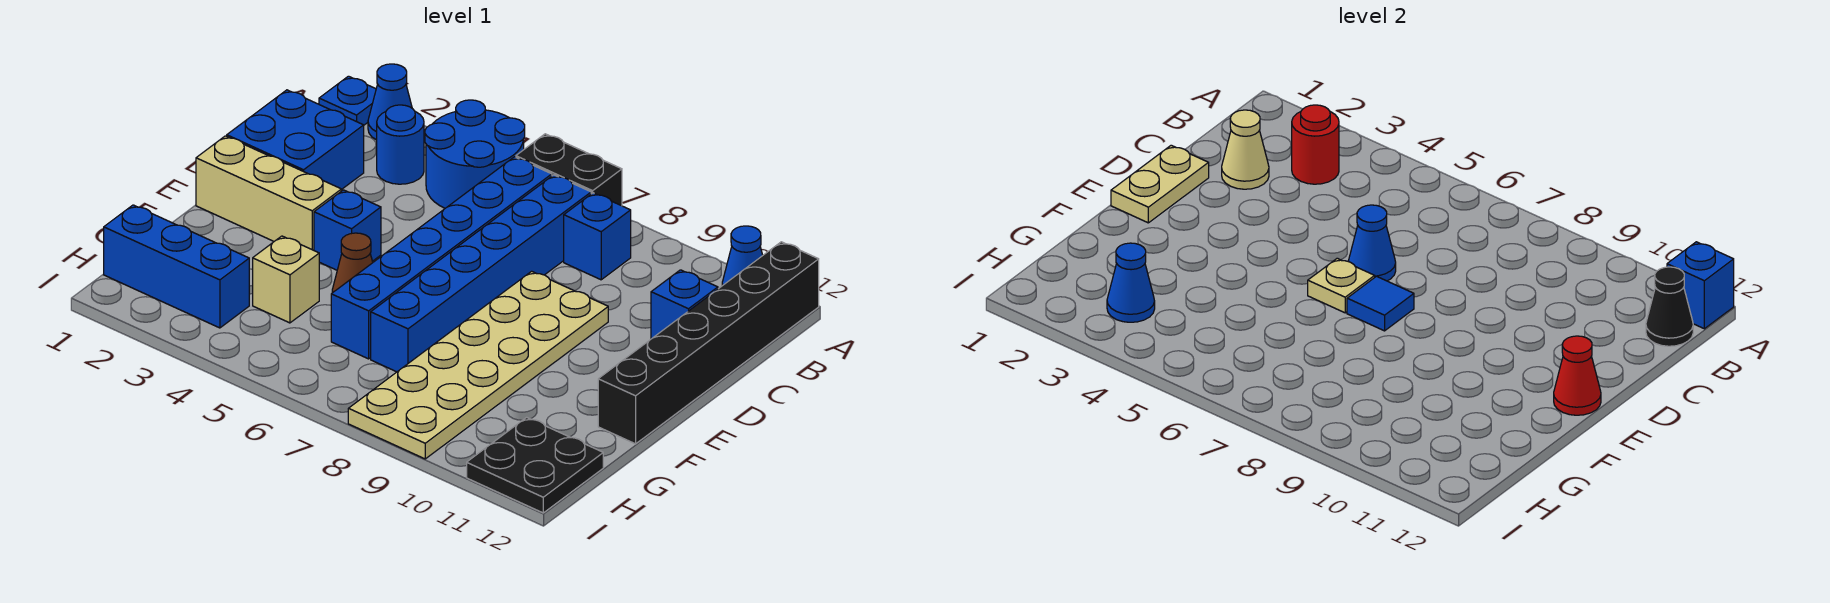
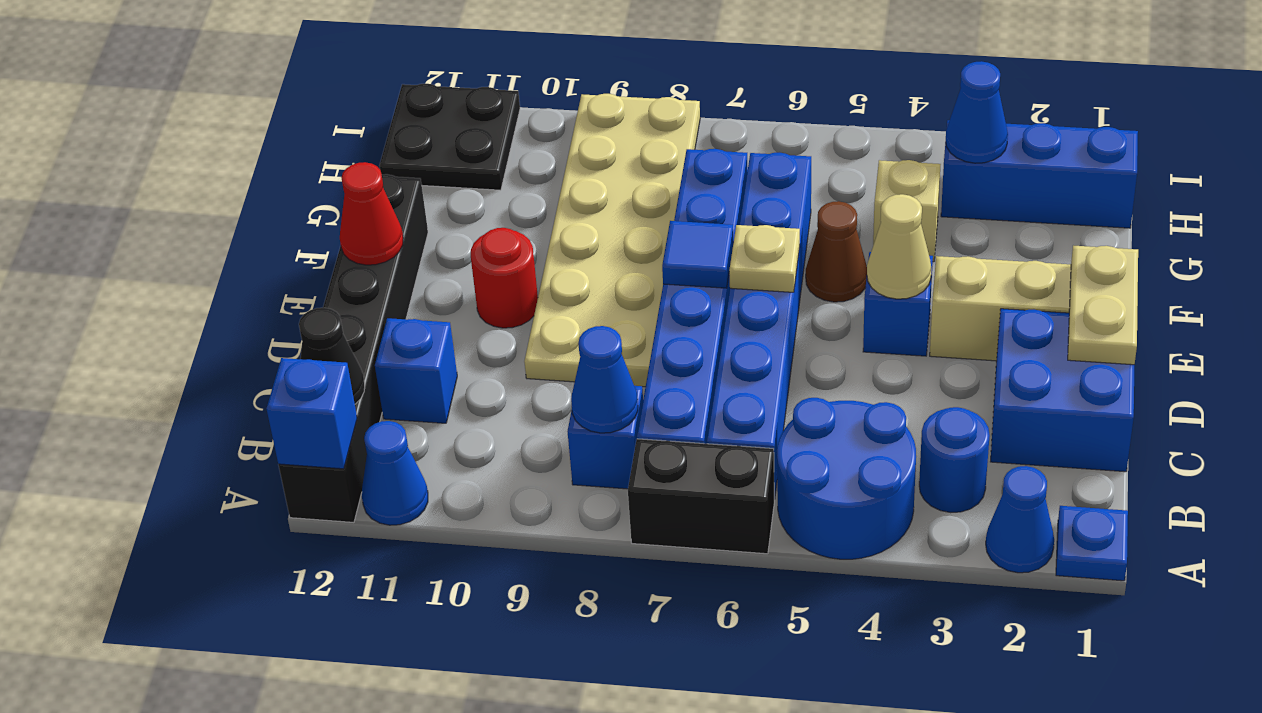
red round brick B3 level 2 -> red round brick E10 level 1
tan cone C2 level 2 -> tan cone E4 level 2
blue cone D6 level 2 -> blue cone B8 level 2

